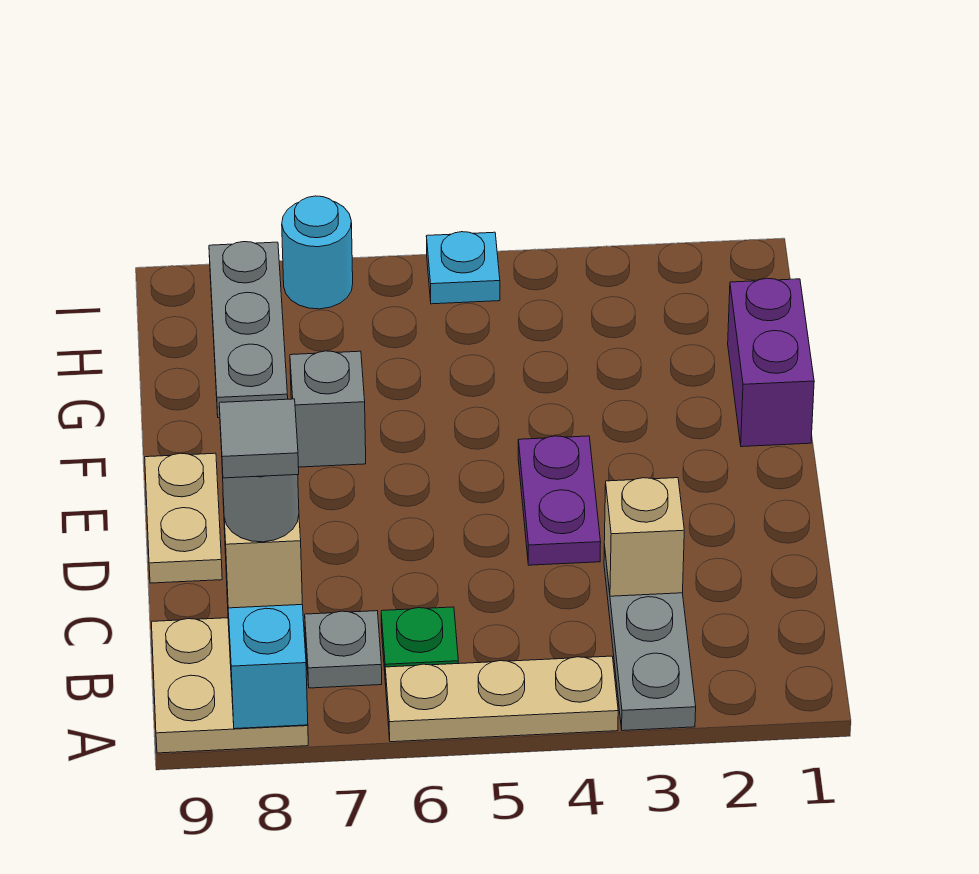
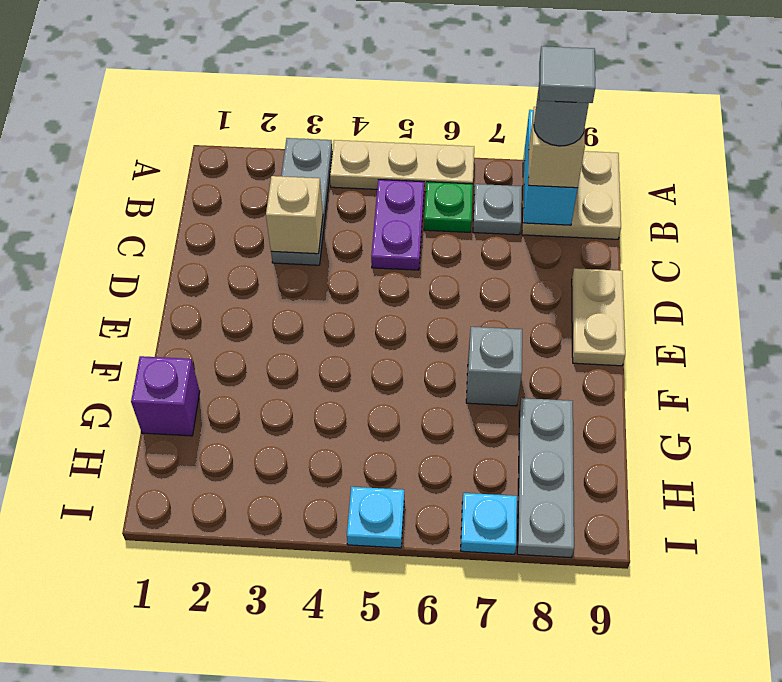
purple plate D4:E4 level 1 -> purple plate B5:C5 level 1
purple brick F1:G1 level 1 -> purple brick G1 level 1
cyan round brick I7 level 1 -> cyan plate I7 level 1

